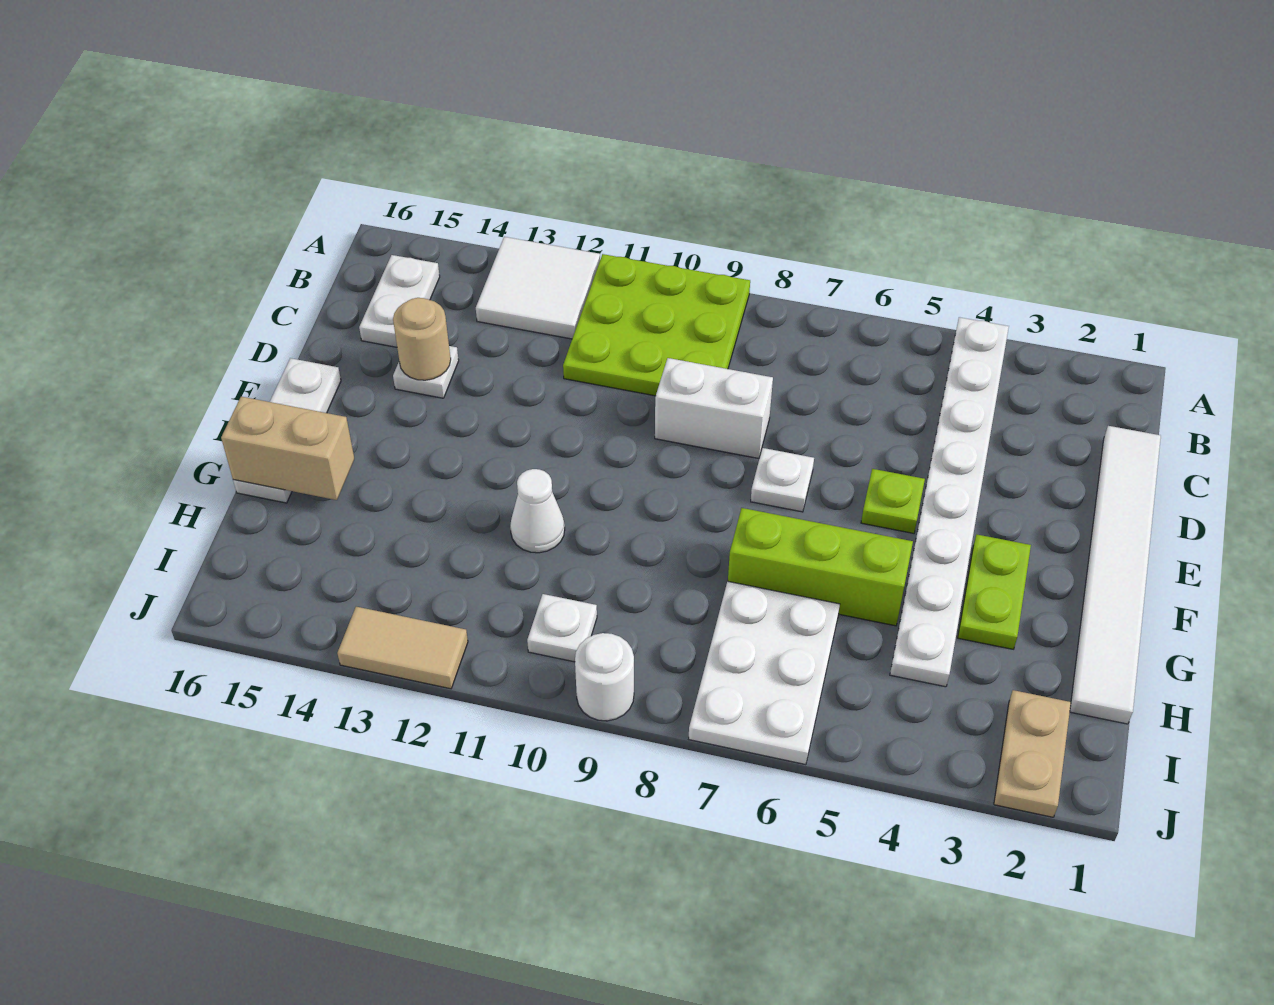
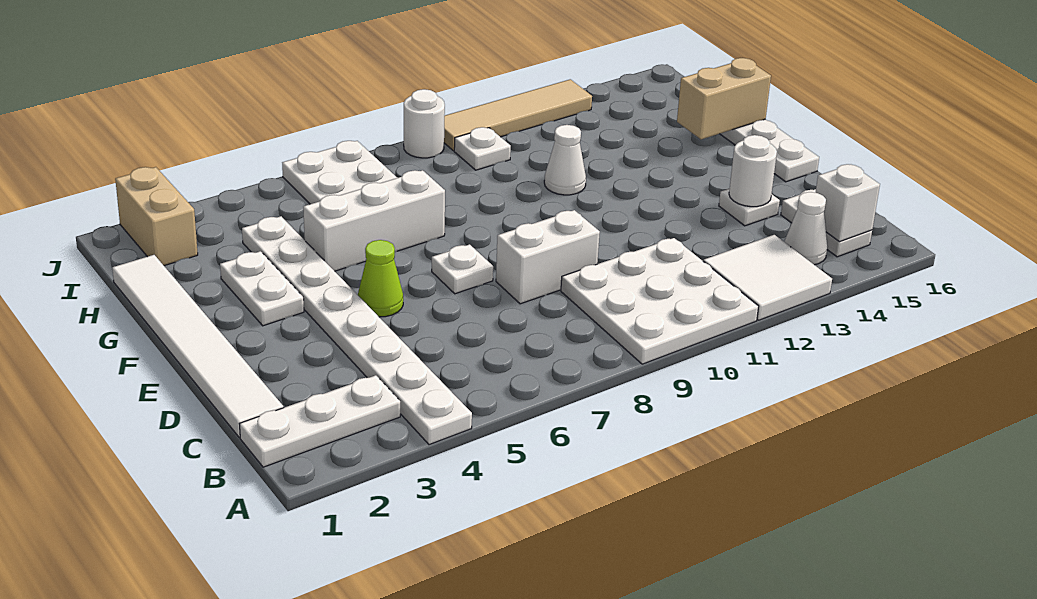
lime plate A9:C11 level 1 -> white plate A9:C11 level 1
none -> white plate B1:B3 level 1
none -> white cone B14 level 1
none -> white brick B15 level 2
tan round brick D14 level 2 -> white round brick D14 level 2
lime plate E5 level 1 -> lime cone E5 level 1
lime plate F3:G3 level 1 -> white plate F3:G3 level 1
lime brick G5:G7 level 1 -> white brick G5:G7 level 1
tan plate I2:J2 level 1 -> tan brick I2:J2 level 1
tan tile J12:J13 level 1 -> tan tile J10:J13 level 1

